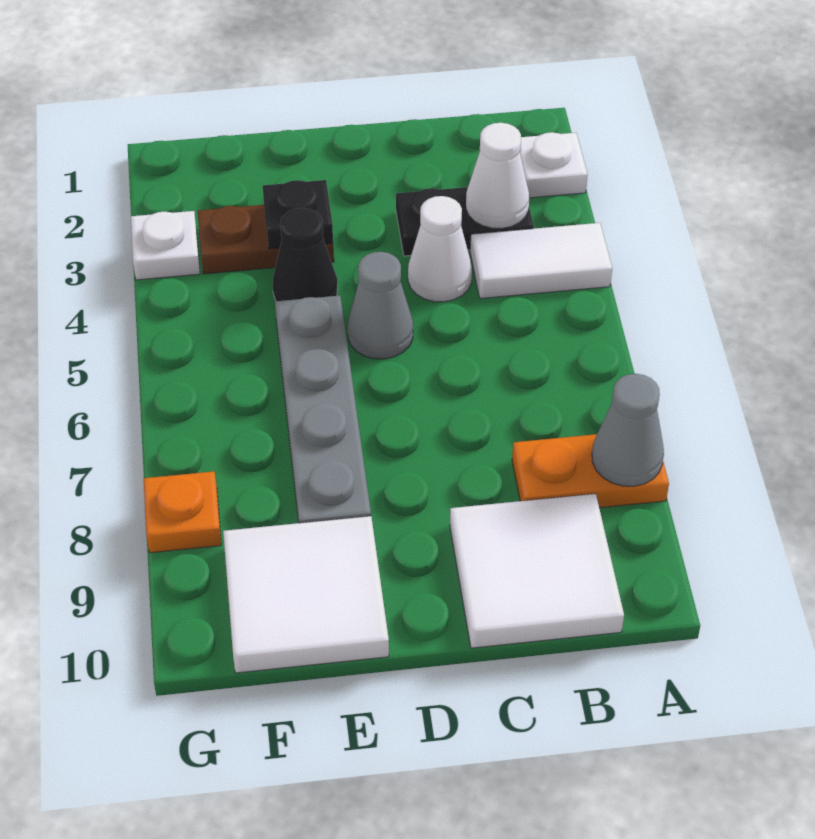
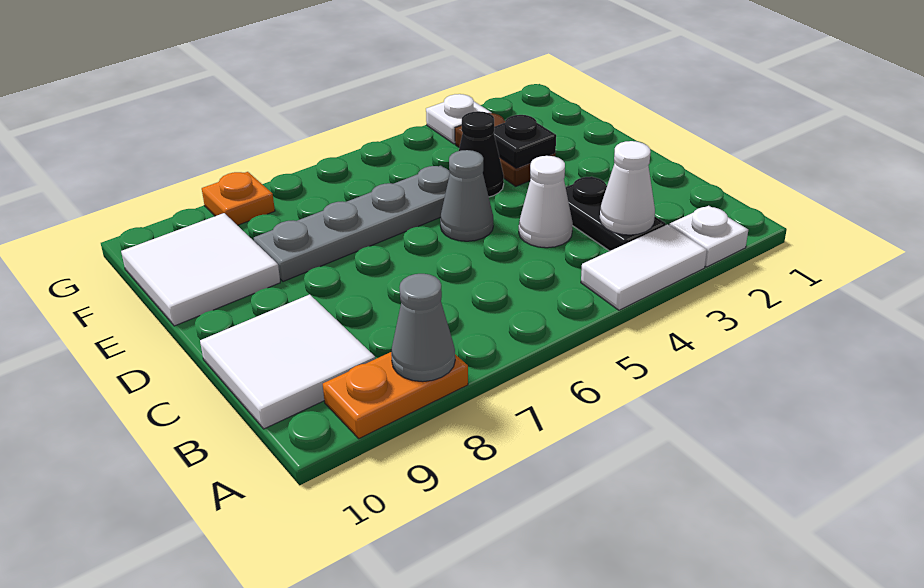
white tile A4:B4 level 1 -> white tile A3:A4 level 1
orange plate A8:B8 level 1 -> orange plate A8:A9 level 1

